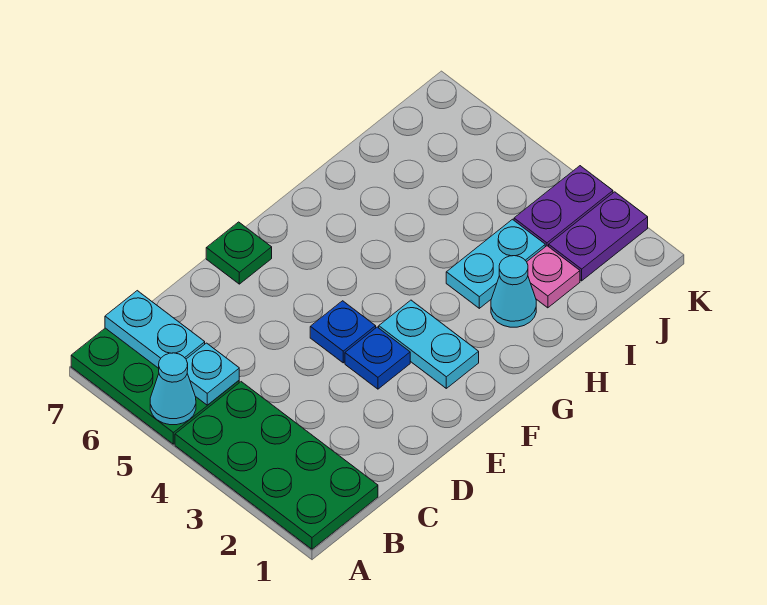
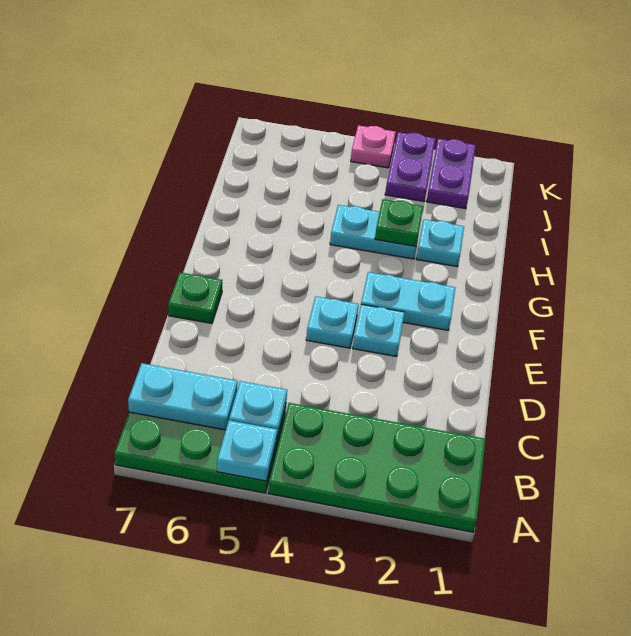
cyan cone A5 level 2 -> cyan plate A5 level 2
blue plate E3 level 1 -> cyan plate E3 level 1
blue plate E4 level 1 -> cyan plate E4 level 1
cyan cone H2 level 1 -> cyan plate H2 level 1
cyan plate H3:I3 level 1 -> cyan plate H3:H4 level 1
none -> green plate H3 level 2
pink plate I2 level 1 -> pink plate K4 level 1

